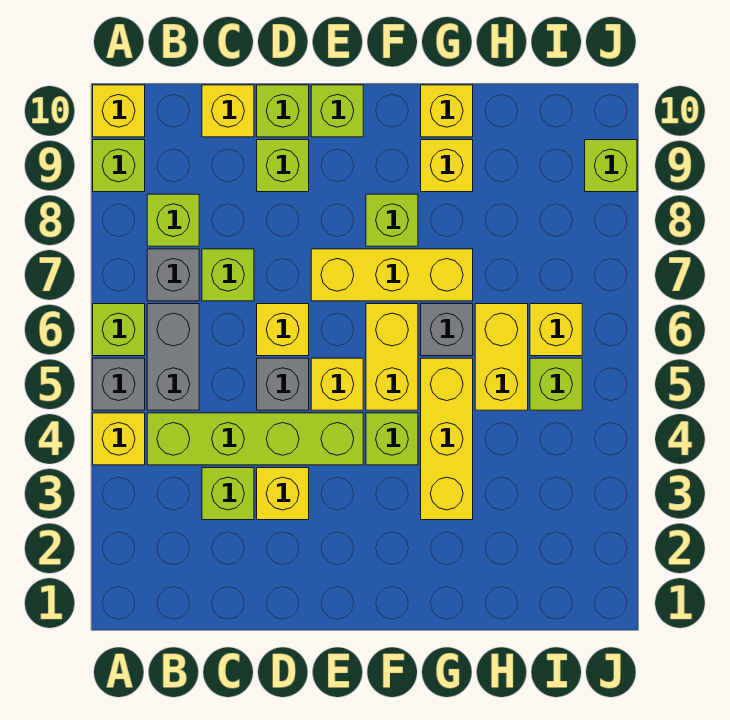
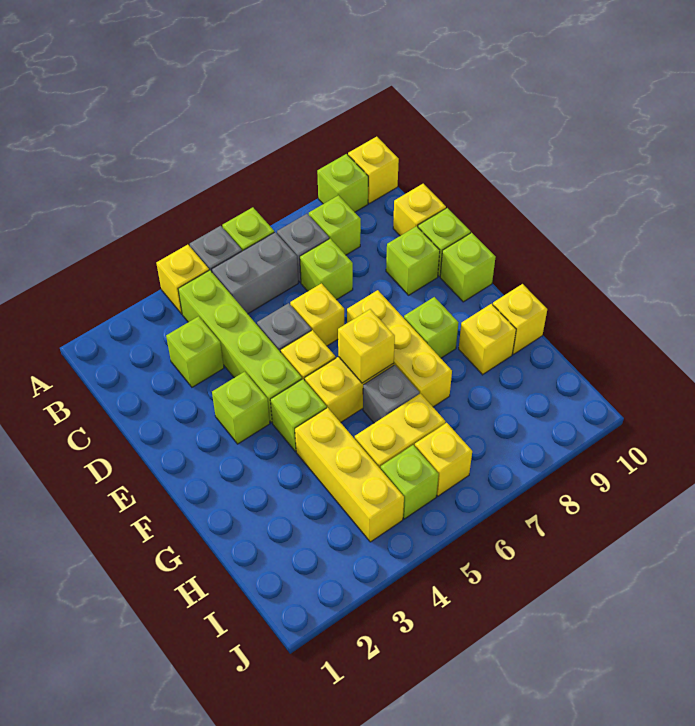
yellow brick D3 level 1 -> yellow brick F6 level 2
yellow brick G3:G5 level 1 -> yellow brick G4:I4 level 1
lime brick J9 level 1 -> lime brick E3 level 1

